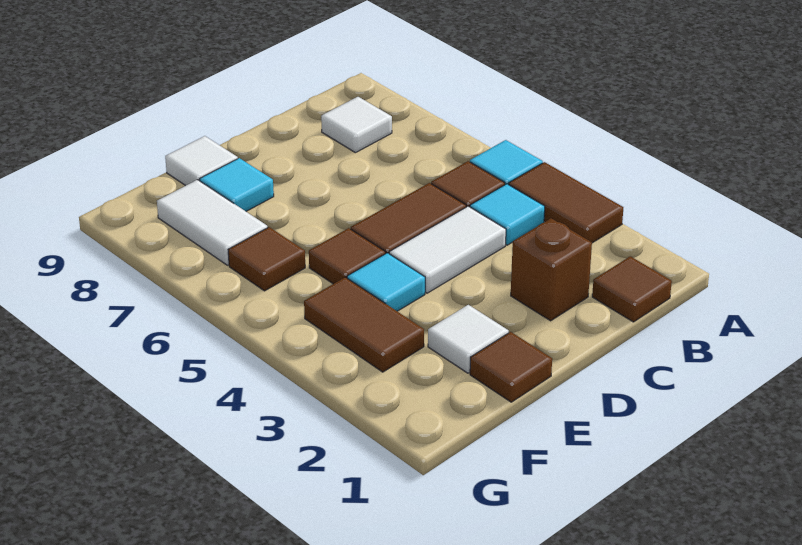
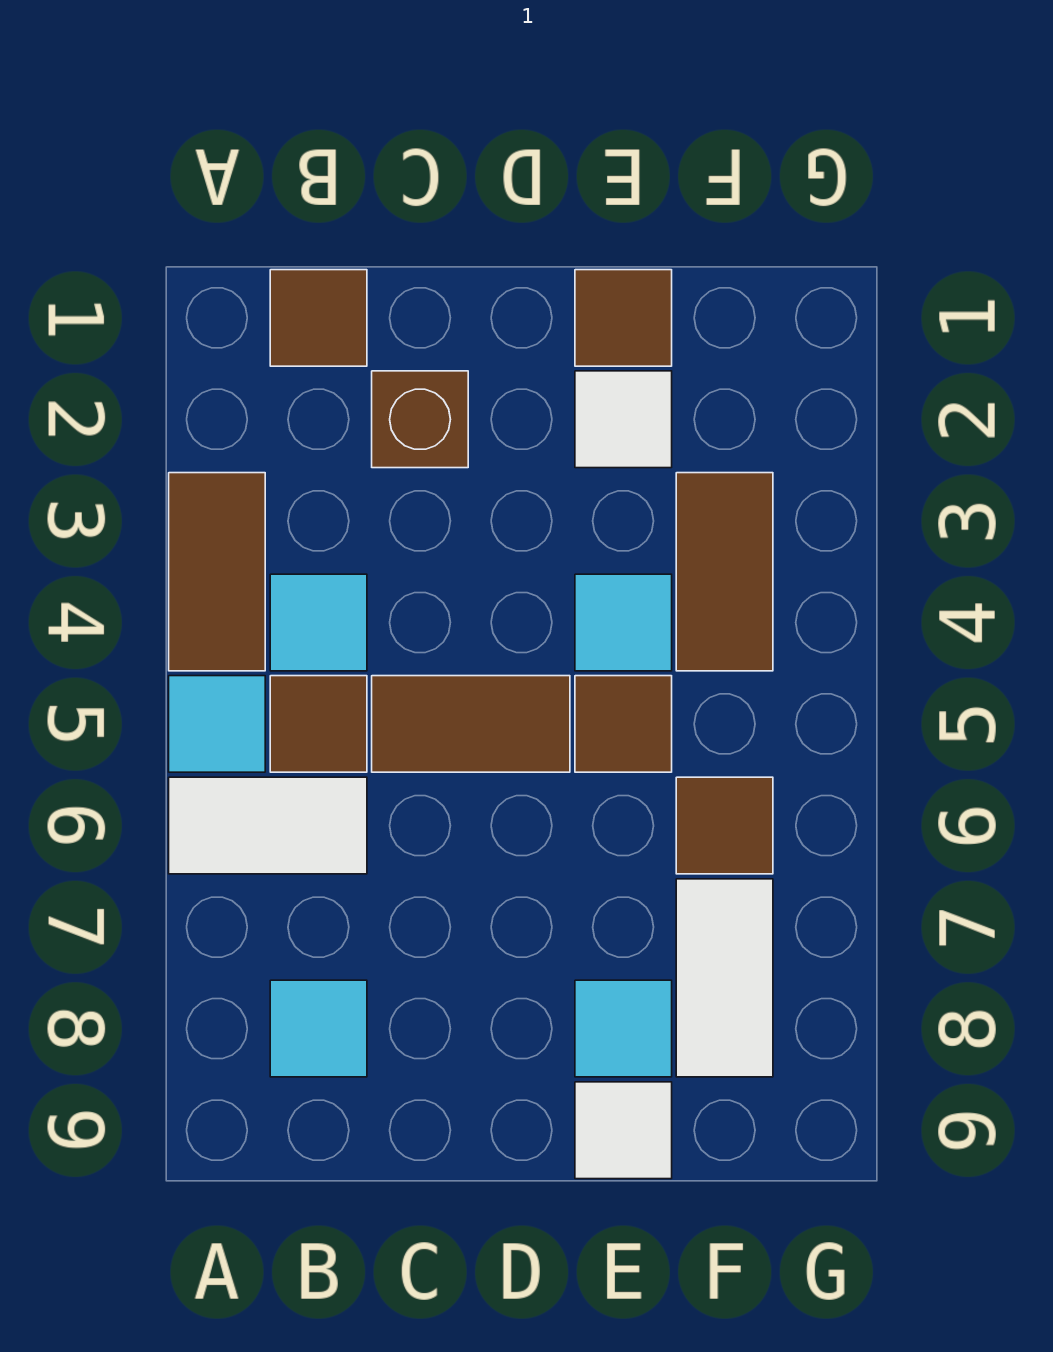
white tile B8 level 1 -> cyan tile B8 level 1
white tile C4:D4 level 1 -> white tile A6:B6 level 1

